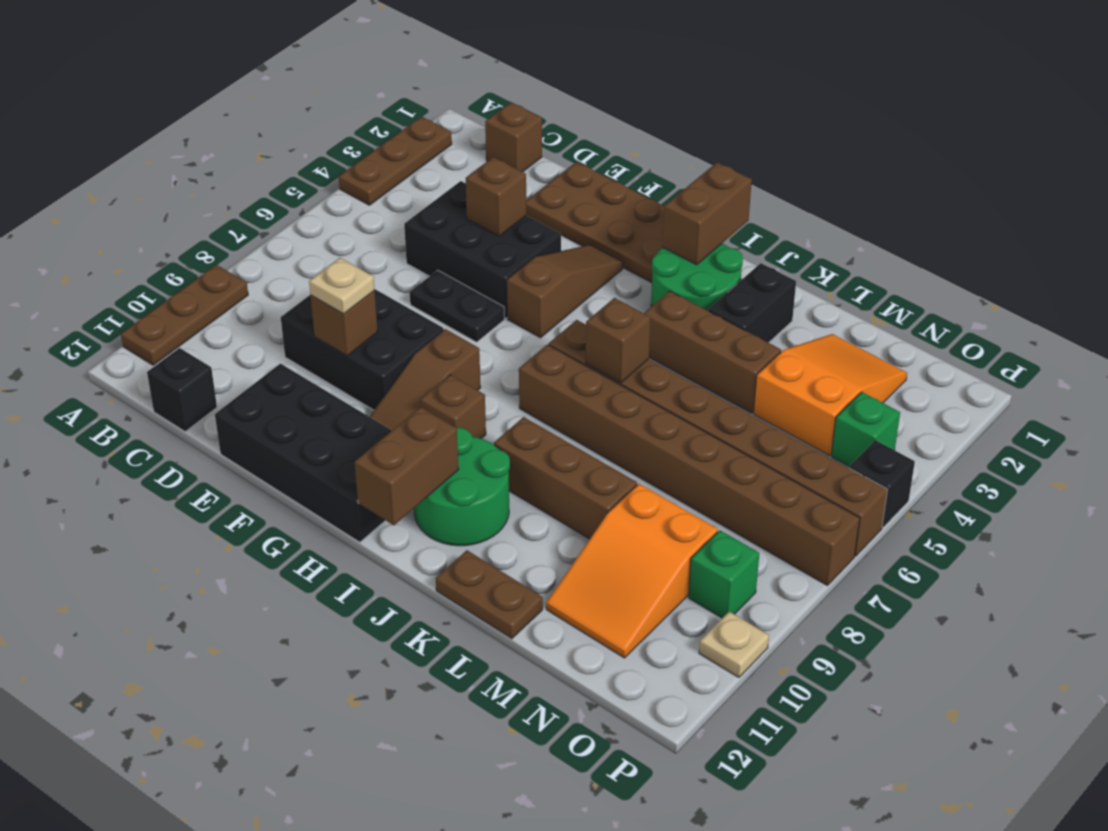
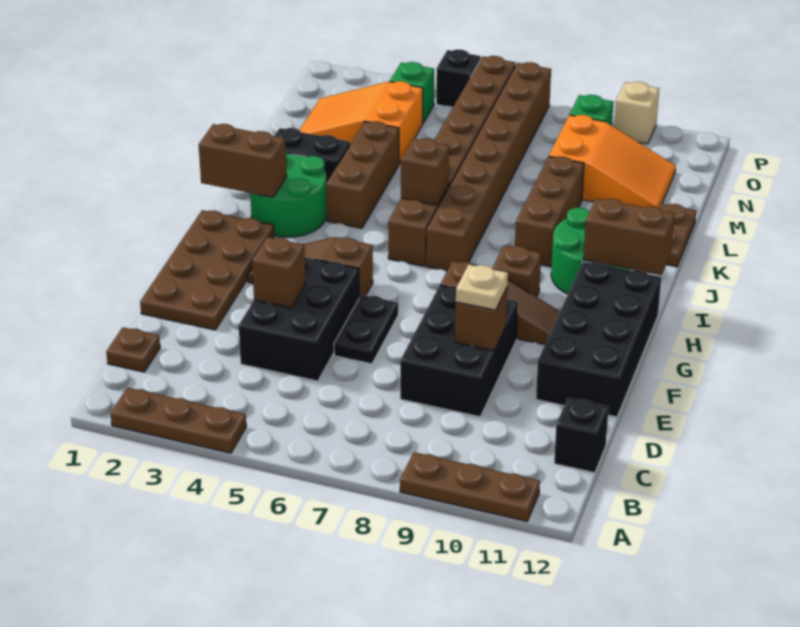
brown brick C1 level 1 -> brown plate C1 level 1
tan plate P10 level 1 -> tan brick P10 level 1

